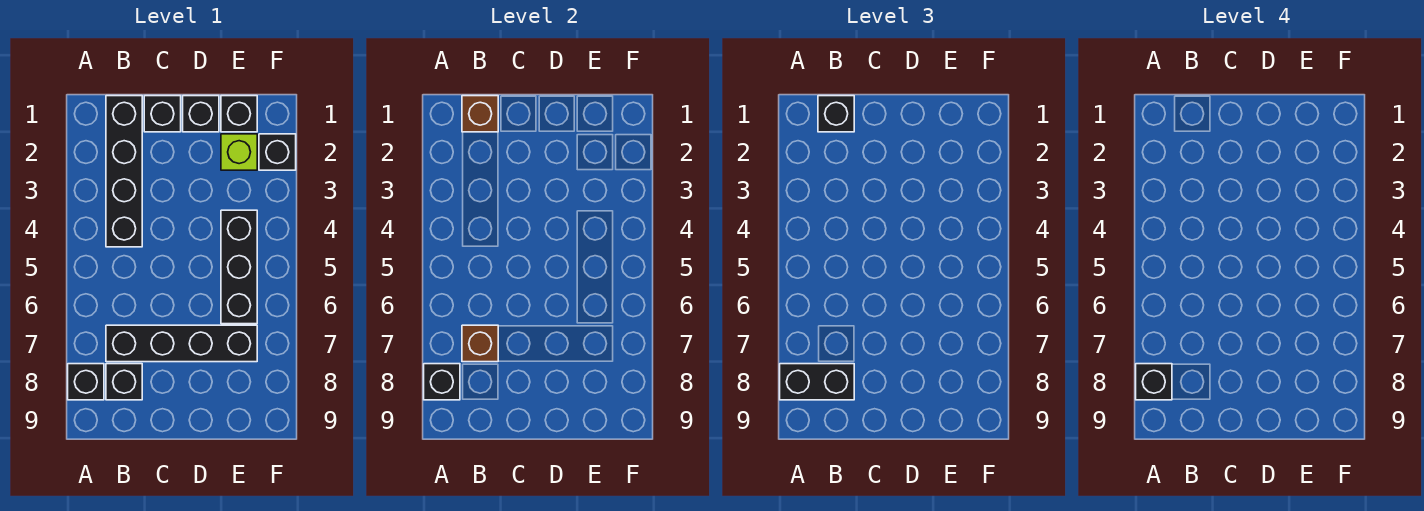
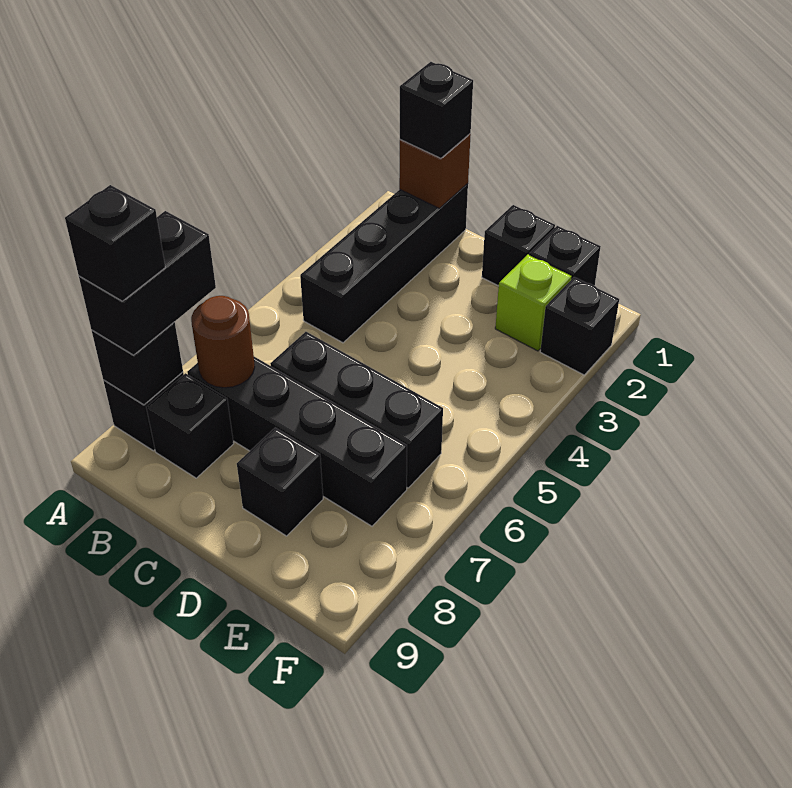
black brick A8:B8 level 3 -> black brick A7:A8 level 3
brown brick B7 level 2 -> brown round brick B7 level 2
black brick C1 level 1 -> black brick D8 level 1
black brick E4:E6 level 1 -> black brick C6:E6 level 1

